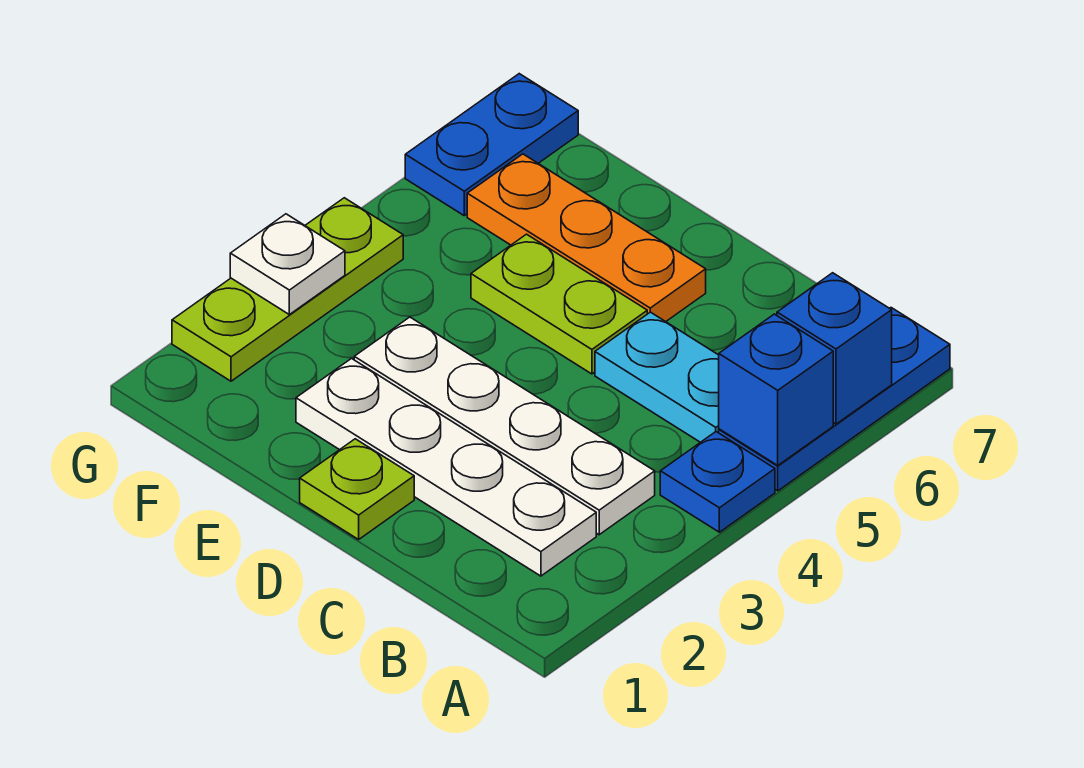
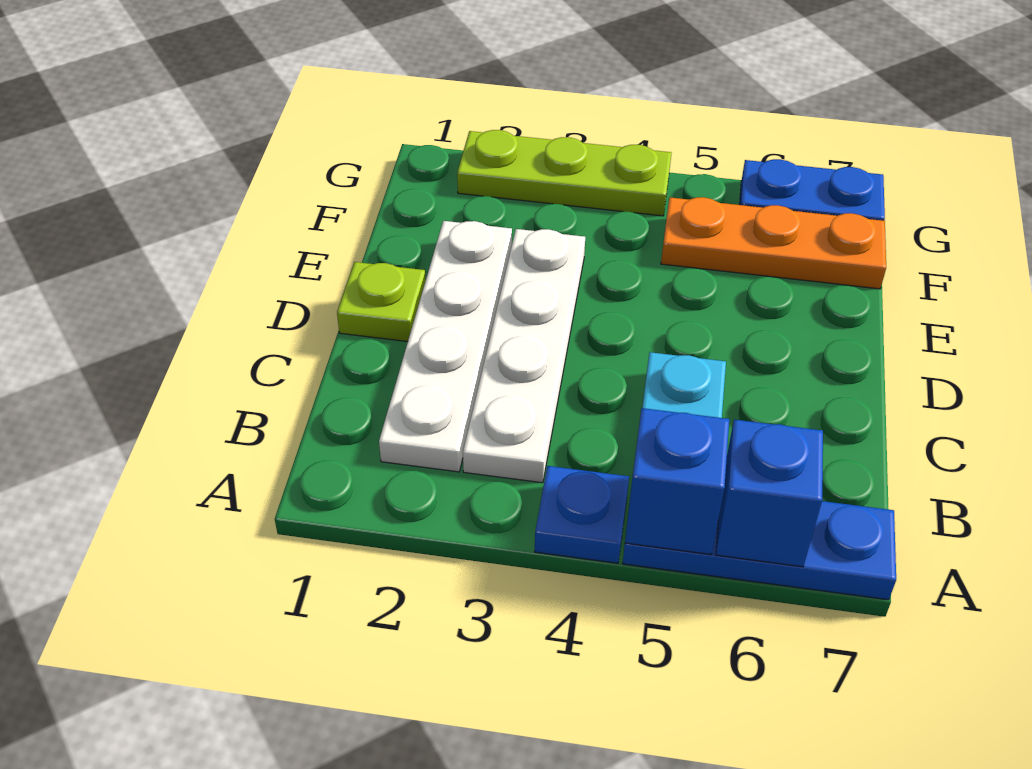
lime plate D5:E5 level 1 -> none
orange plate D6:F6 level 1 -> orange plate F5:F7 level 1
white plate G3 level 2 -> none

